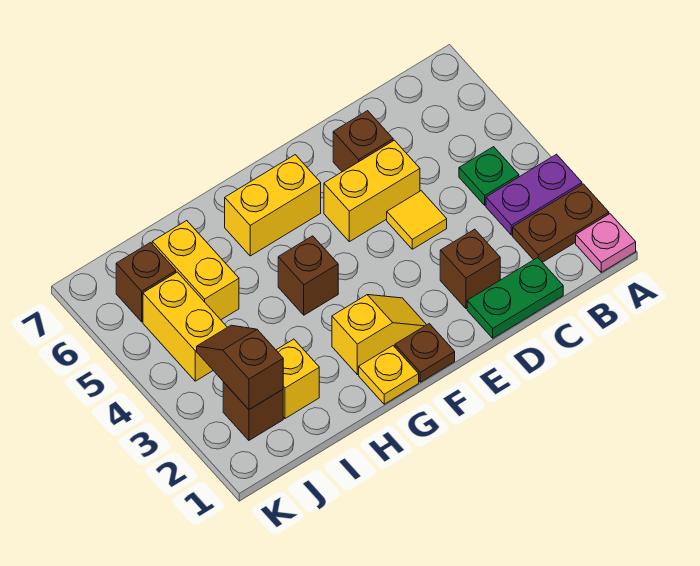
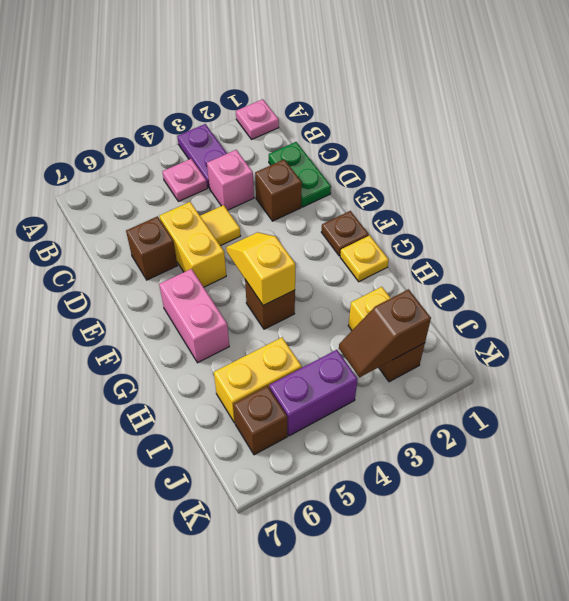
brown plate A2:B2 level 1 -> none
green plate B4 level 1 -> pink plate B4 level 1
none -> pink brick C3 level 1
yellow slope F2:G2 level 1 top G -> yellow slope F4:G4 level 2 top G
yellow brick F6:G6 level 1 -> pink brick F6:G6 level 1
yellow brick J4:J5 level 1 -> purple brick J4:J5 level 1

